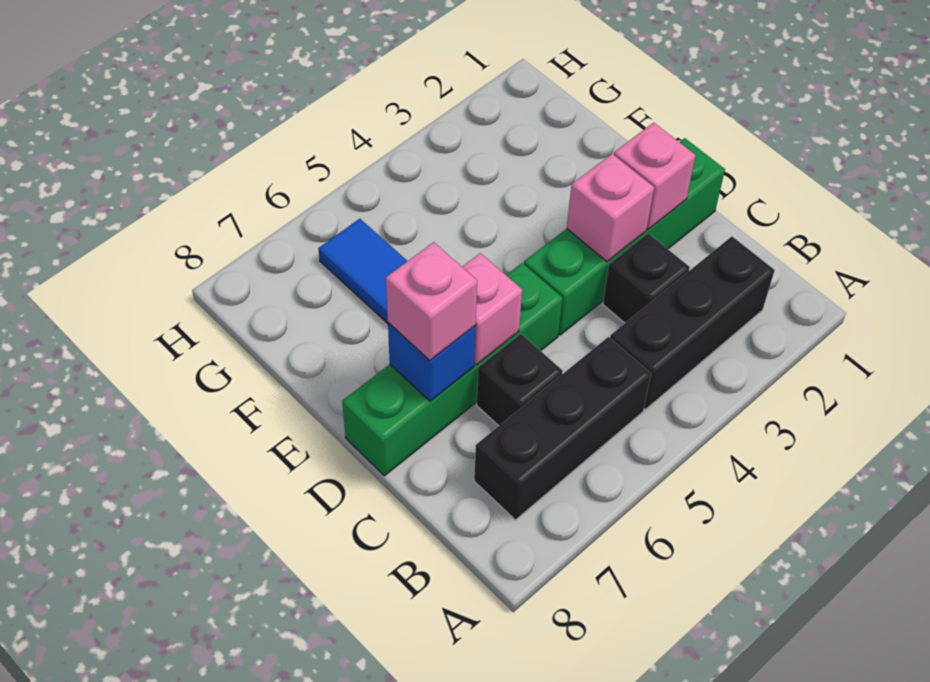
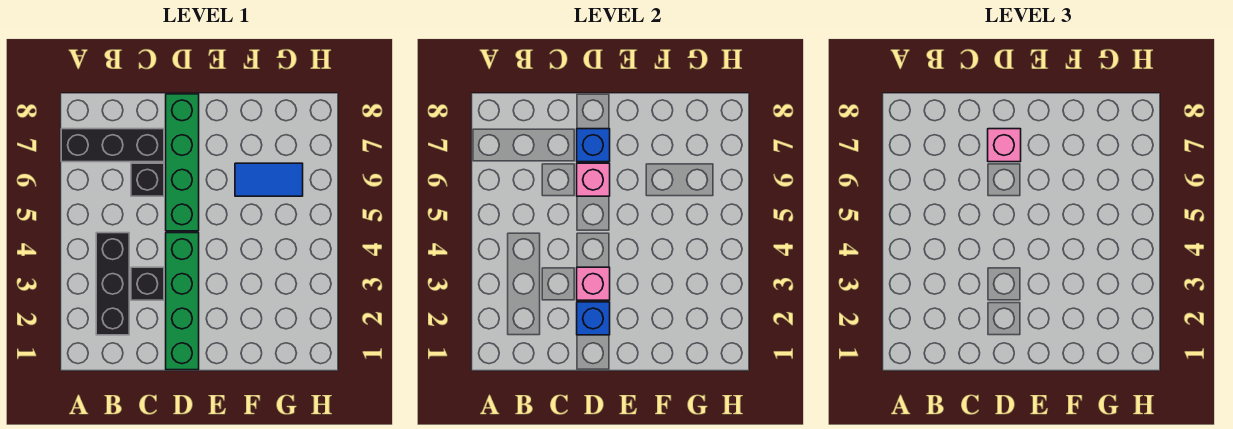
black brick B5:B7 level 1 -> black brick A7:C7 level 1
pink brick D2 level 2 -> blue brick D2 level 2

